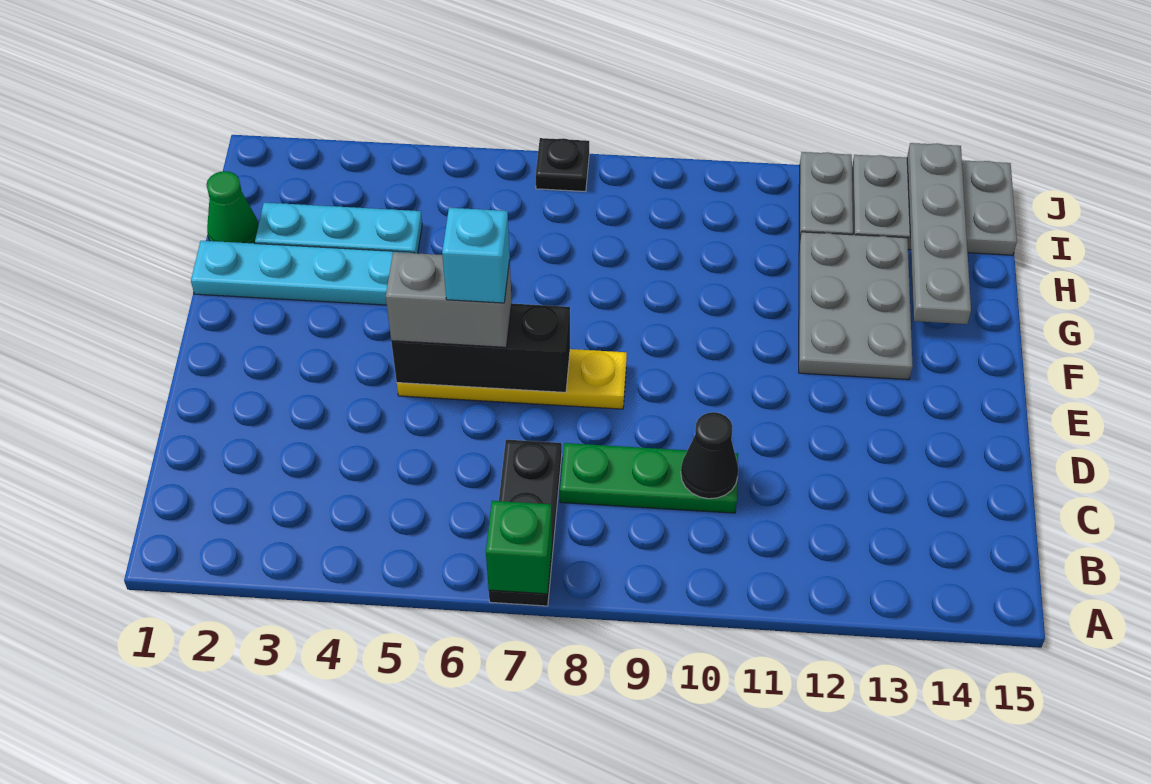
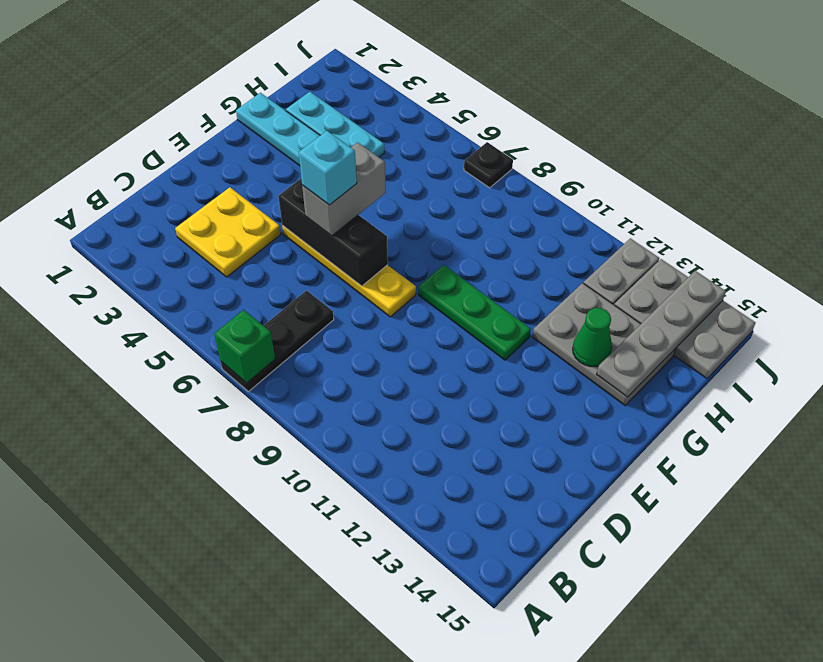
none -> yellow plate C3:D4 level 1
green plate C8:C10 level 1 -> green plate F9:F11 level 1
black cone C10 level 2 -> none
grey brick E5:E6 level 3 -> grey brick E6:F6 level 3
grey plate F12:H13 level 1 -> grey plate G12:H14 level 1
green cone H1 level 1 -> green cone G13 level 2

